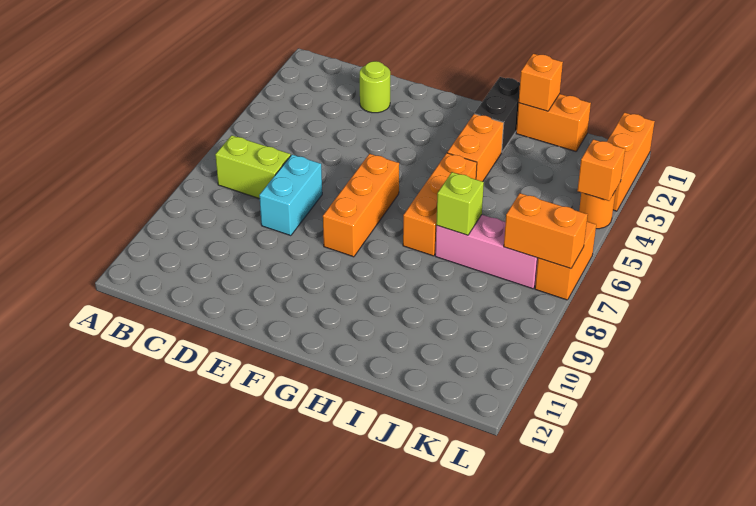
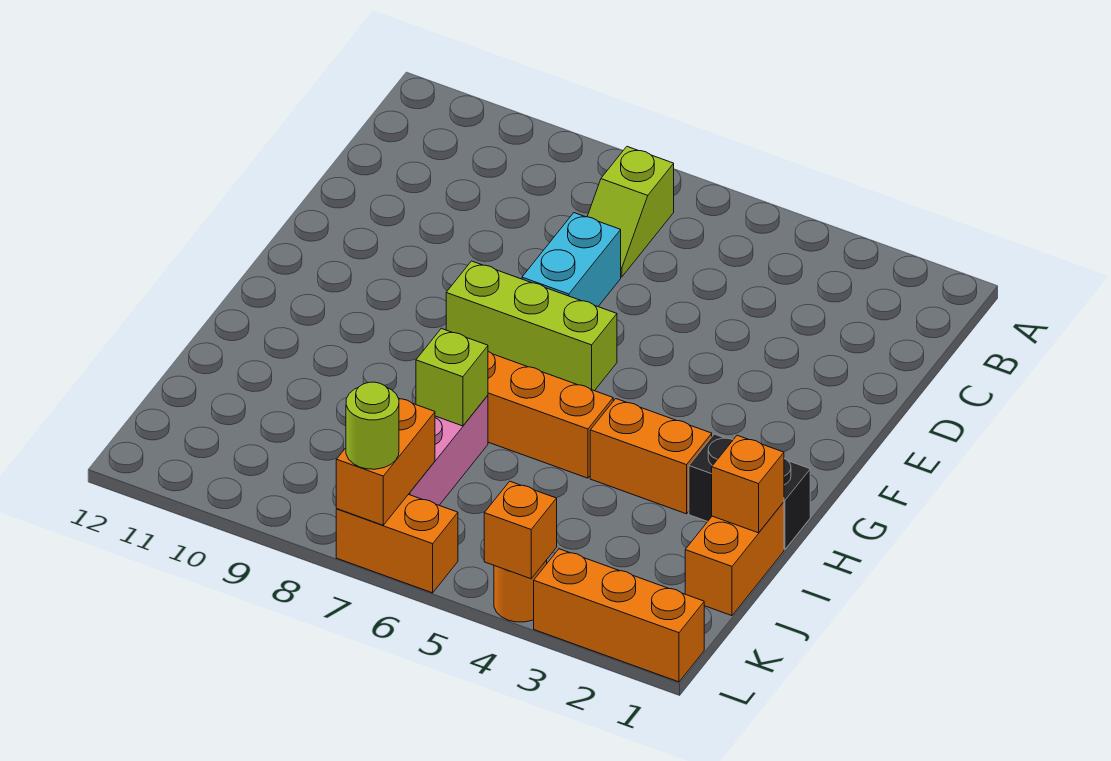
lime brick B7:C7 level 1 -> lime slope B7:C7 level 1 top B
lime round brick D2 level 1 -> lime round brick L7 level 3
cyan brick D7:D8 level 1 -> cyan brick D7:E7 level 1
orange brick F6:F8 level 1 -> lime brick F6:F8 level 1

